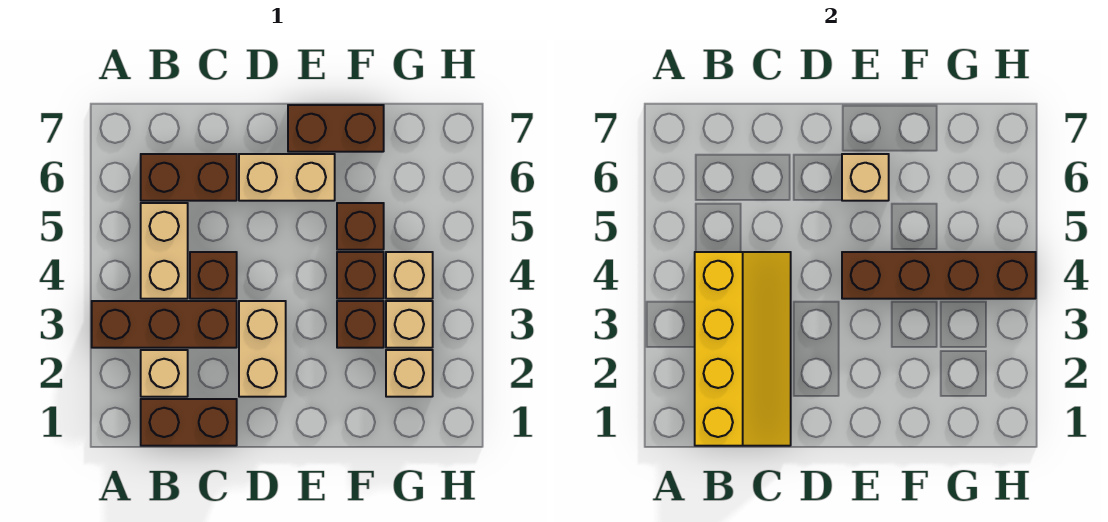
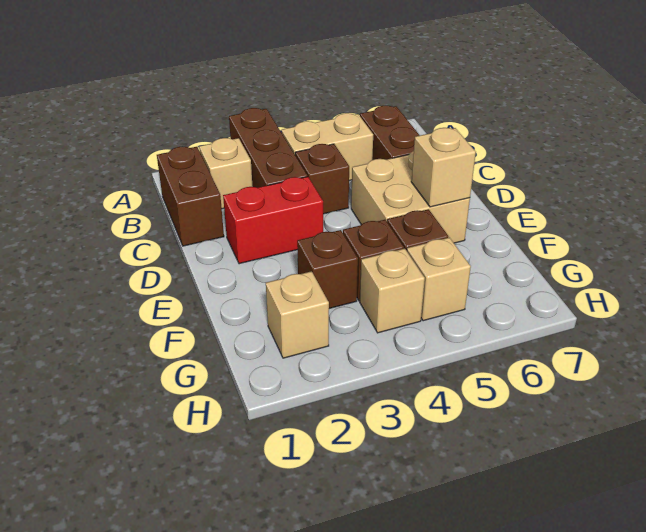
yellow slope B1:C4 level 2 top B -> none
tan brick D2:D3 level 1 -> red brick D2:D3 level 1
tan brick D6:E6 level 1 -> tan brick D5:E6 level 1
brown brick E4:H4 level 2 -> none
brown brick E7:F7 level 1 -> none
tan brick G3 level 1 -> tan brick G5 level 1

